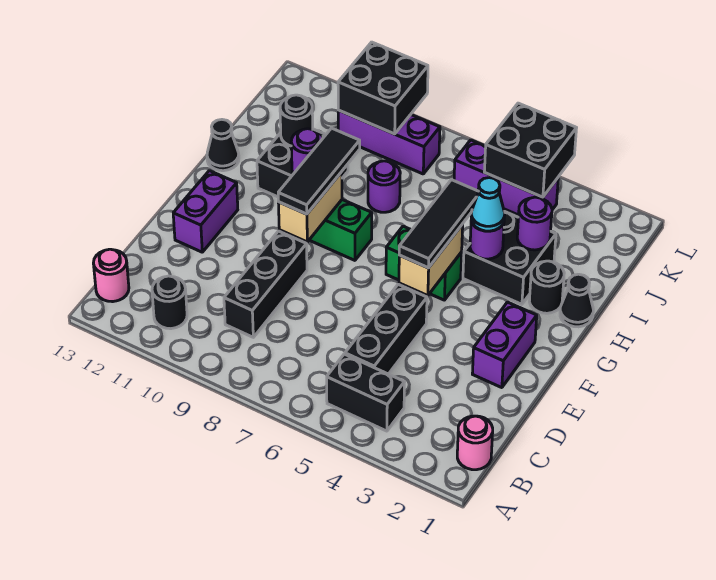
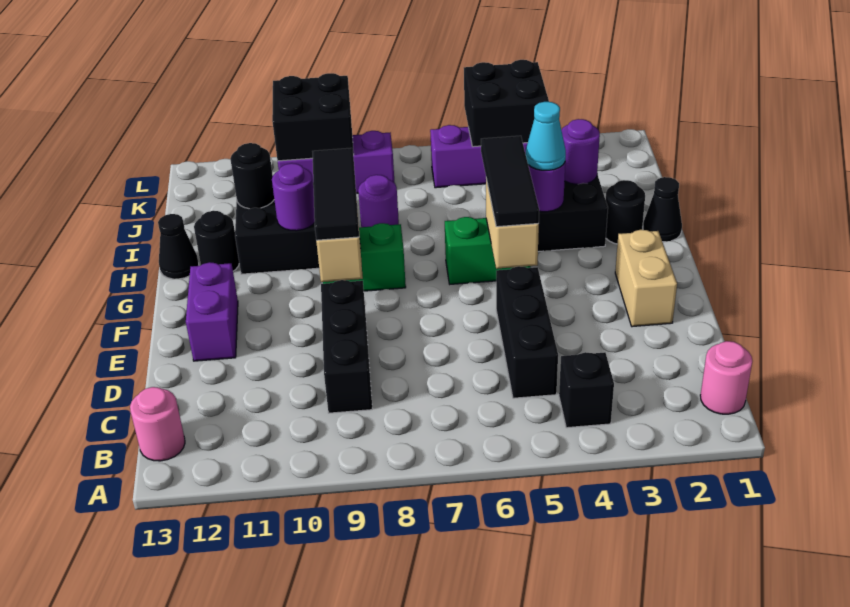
black brick B4:B5 level 1 -> black brick B4 level 1
black round brick B11 level 1 -> black round brick H12 level 1
purple brick E2:F2 level 1 -> tan brick E2:F2 level 1

